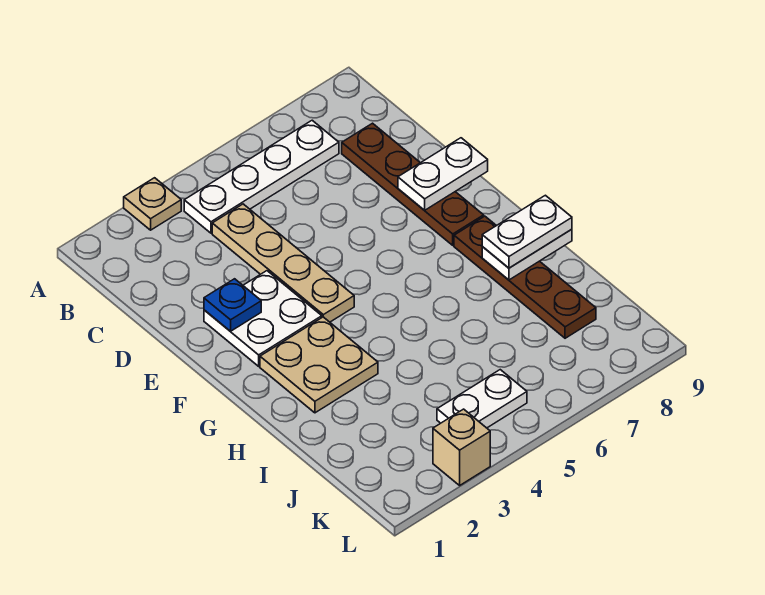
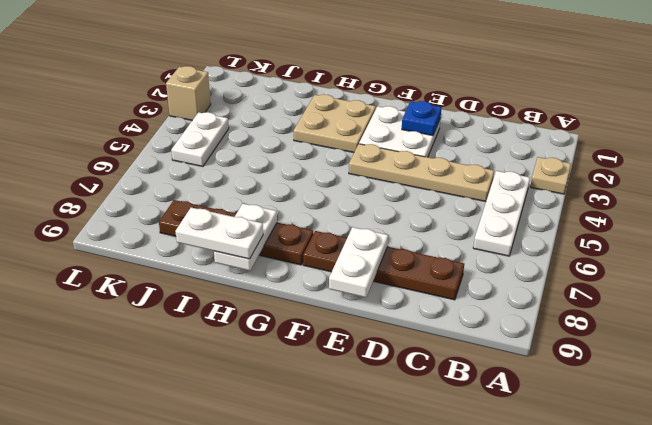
white plate B4:B7 level 1 -> white plate B4:B6 level 1
white plate H8:H9 level 3 -> white plate H9:I9 level 3

